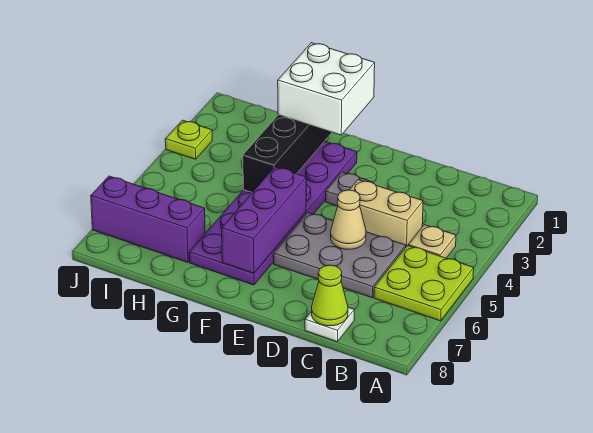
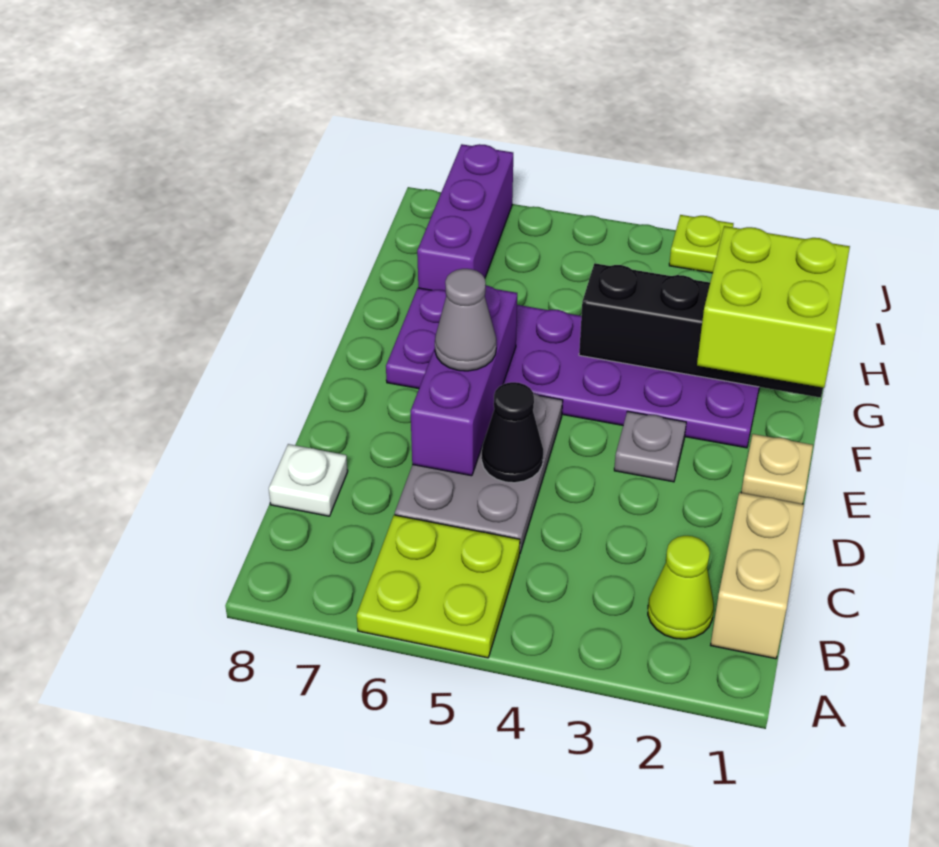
tan plate B4 level 1 -> tan plate E1 level 1
tan brick C4:D4 level 1 -> tan brick B1:C1 level 1
lime cone C8 level 2 -> lime cone B2 level 1
tan cone D5 level 2 -> black cone D5 level 2
none -> grey cone E6 level 3
white brick F1:G2 level 3 -> lime brick F1:G2 level 3
purple brick F5:F7 level 2 -> purple brick D6:F6 level 2

